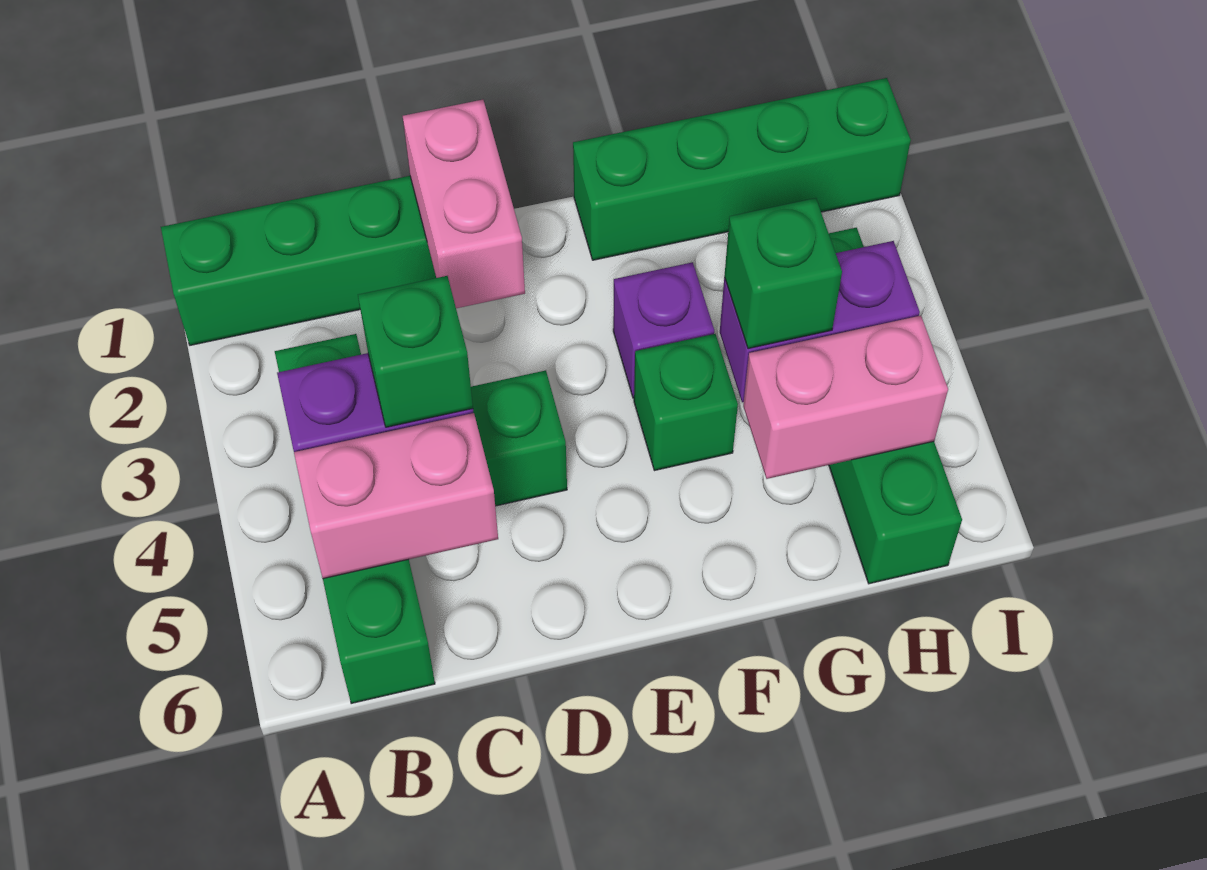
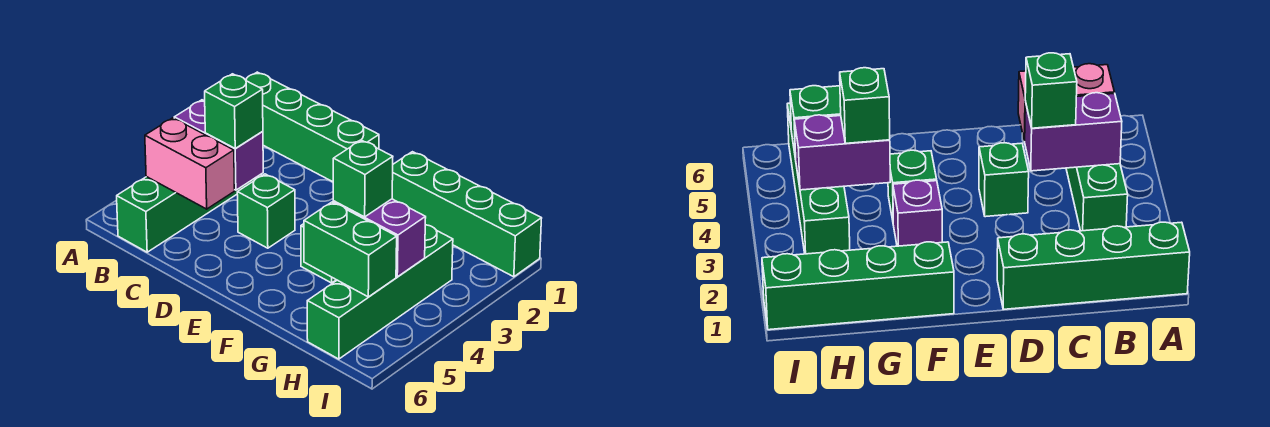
pink brick D1:D2 level 2 -> none
pink brick G5:H5 level 2 -> green brick G5:H5 level 2

